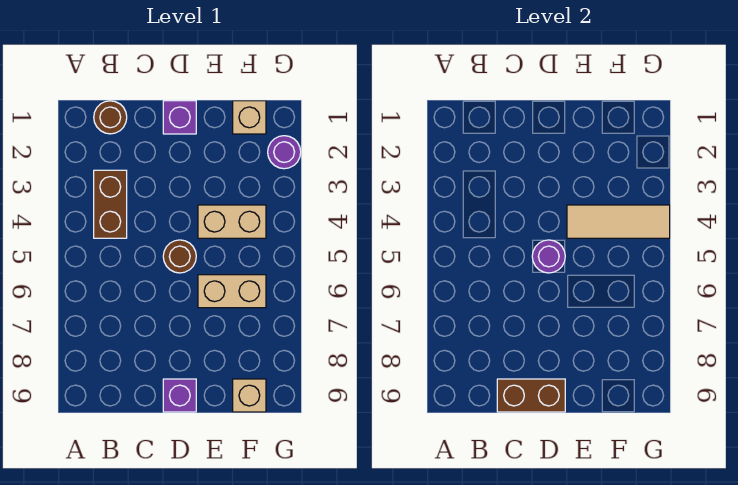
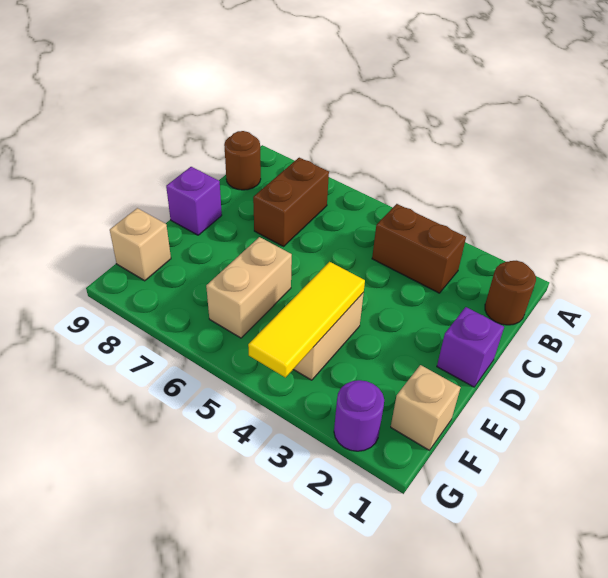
brown brick C9:D9 level 2 -> brown brick B7:C7 level 1
brown round brick D5 level 1 -> brown round brick B9 level 1
purple round brick D5 level 2 -> none
tan tile E4:G4 level 2 -> yellow tile E4:G4 level 2

